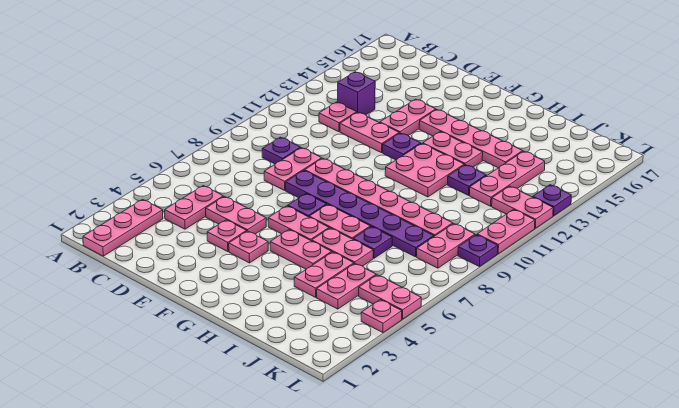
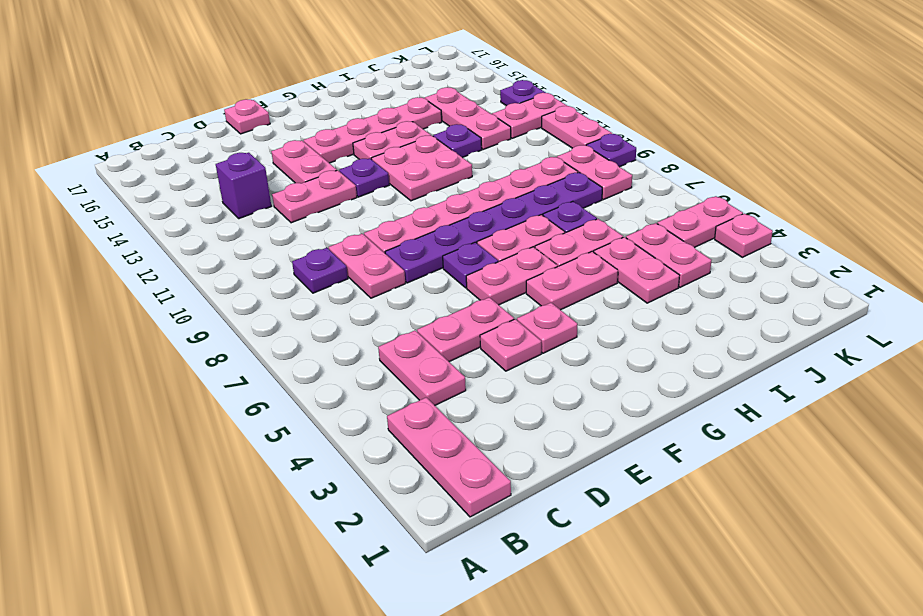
pink plate C12 level 1 -> pink plate E17 level 1

